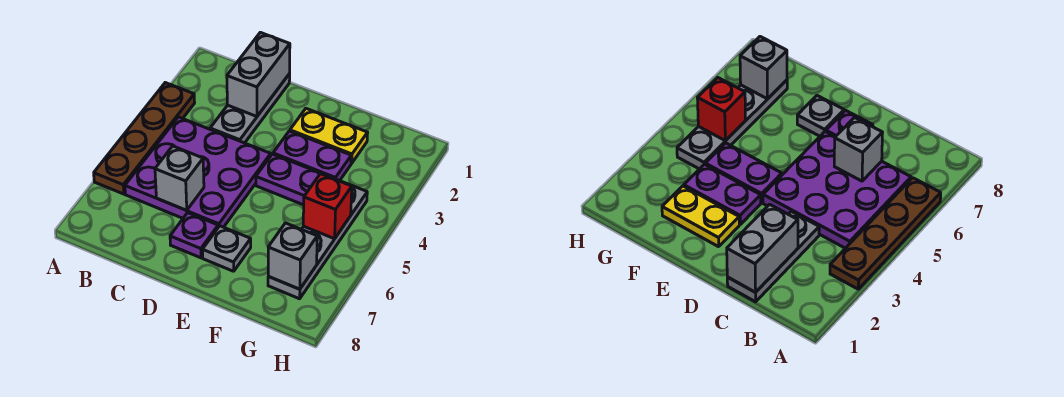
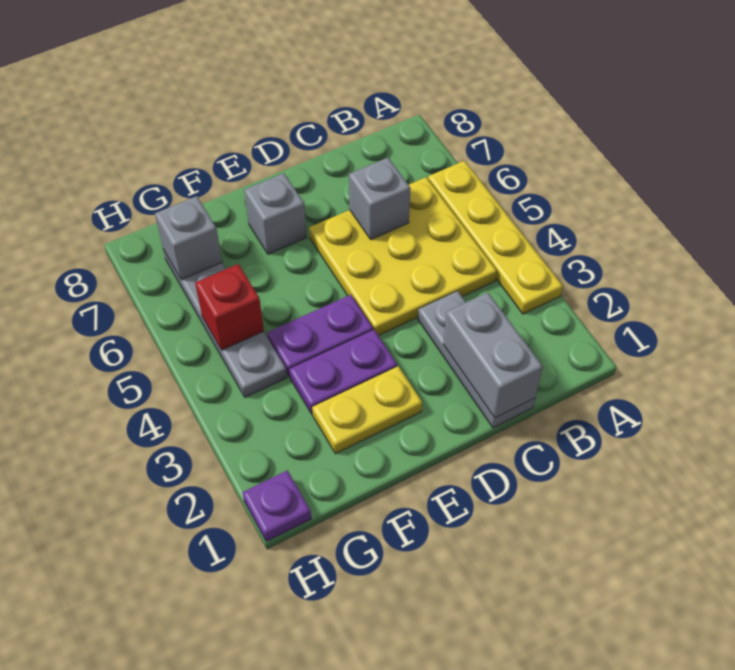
brown plate A3:A6 level 1 -> yellow plate A3:A6 level 1
purple plate B4:D6 level 1 -> yellow plate B4:D6 level 1
purple plate D7 level 1 -> purple plate H1 level 1
grey plate E7 level 1 -> grey brick E7 level 1

